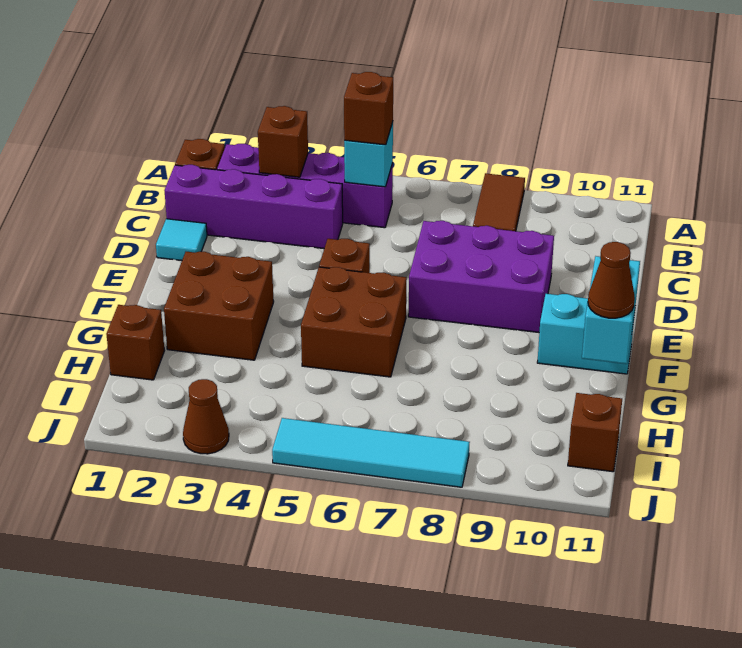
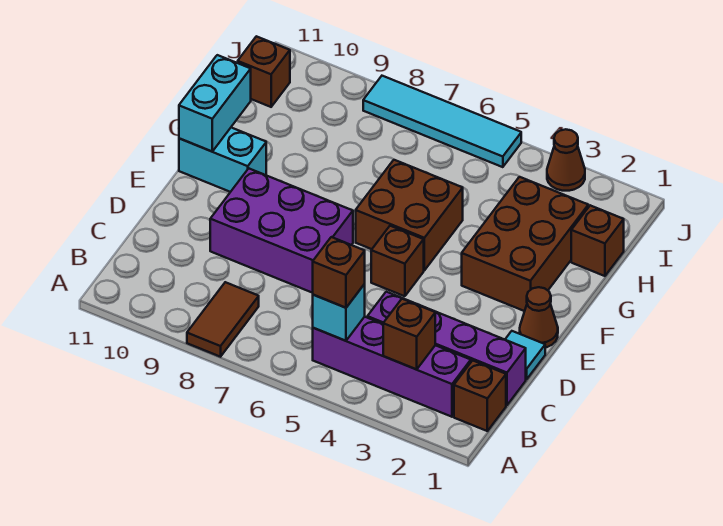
brown brick F2:G3 level 1 -> brown brick F2:H3 level 1
brown cone G11 level 3 -> brown cone E1 level 1

